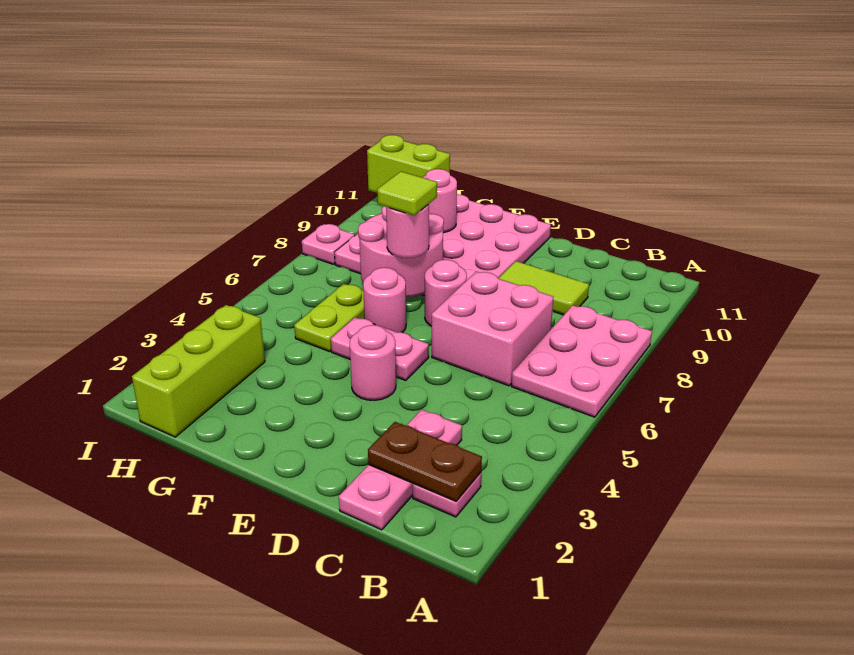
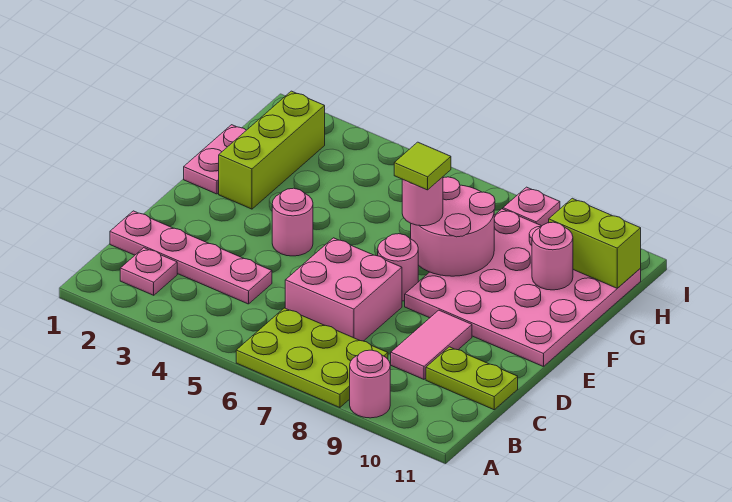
pink plate A6:B8 level 1 -> lime plate A6:B8 level 1
brown plate B2:C2 level 2 -> none
pink plate C1:C3 level 1 -> pink plate C1:C4 level 1
lime tile C9:D9 level 1 -> pink tile C9:D9 level 1
pink plate E5:F5 level 1 -> pink plate F1:G1 level 1
pink round brick F6 level 1 -> pink round brick A9 level 1
lime plate G5:G6 level 1 -> lime plate C10:C11 level 1
lime brick H1:H3 level 1 -> lime brick F2:H2 level 1
lime brick H11:I11 level 2 -> lime brick H10:H11 level 2

